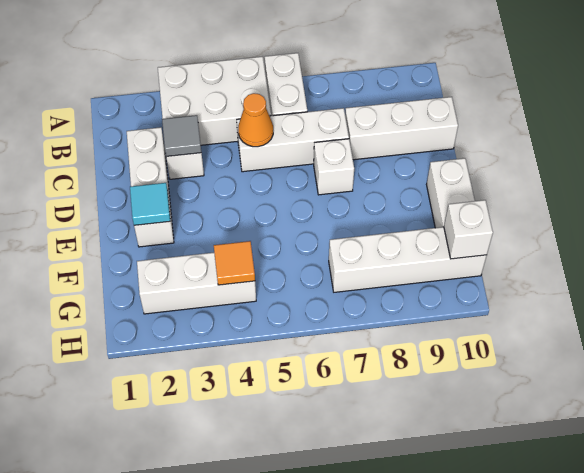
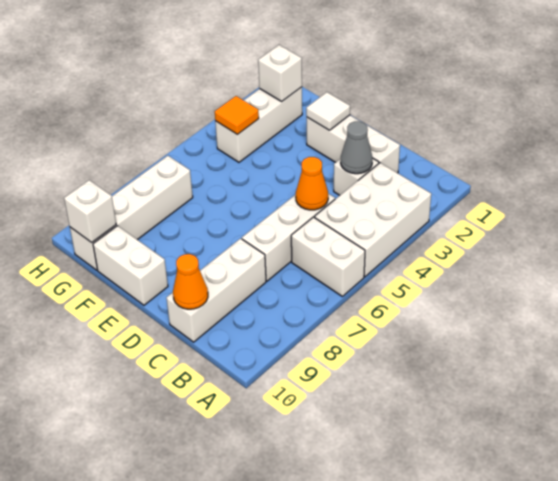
grey tile C3 level 2 -> grey cone C3 level 2
none -> orange cone C10 level 2
white brick D7 level 1 -> white brick G2 level 2
cyan tile E2 level 2 -> white tile E2 level 2

